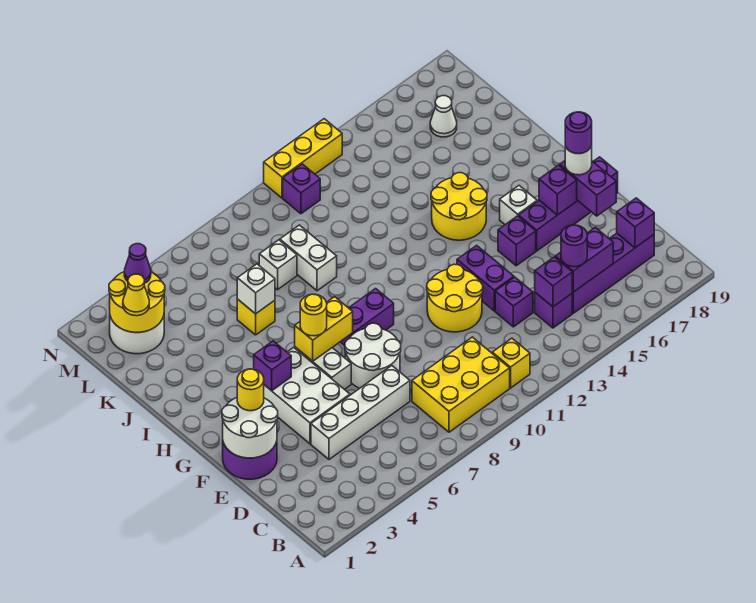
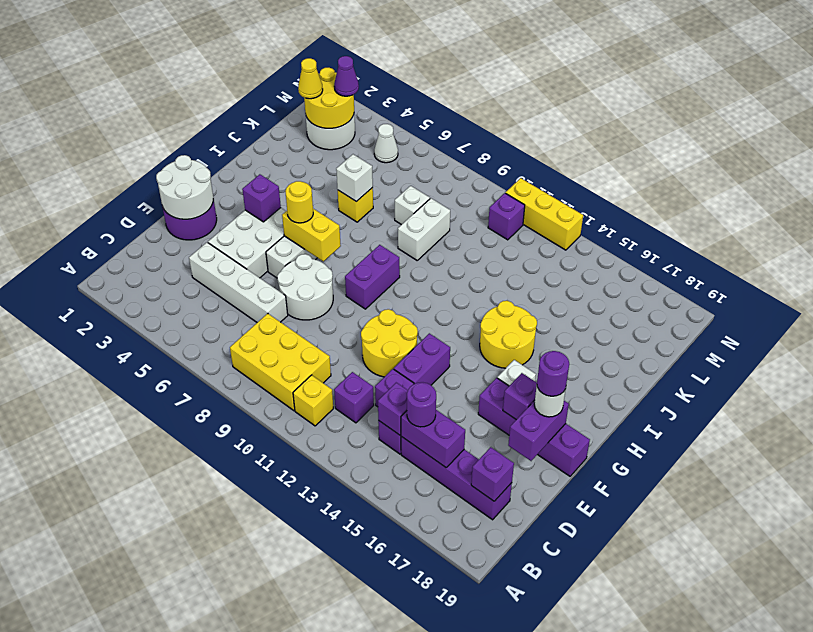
yellow round brick F2 level 3 -> none
purple brick F15 level 1 -> purple brick C12 level 1
purple brick G8:G9 level 1 -> purple brick G9:H9 level 1
white cone L17 level 1 -> white cone M5 level 1

